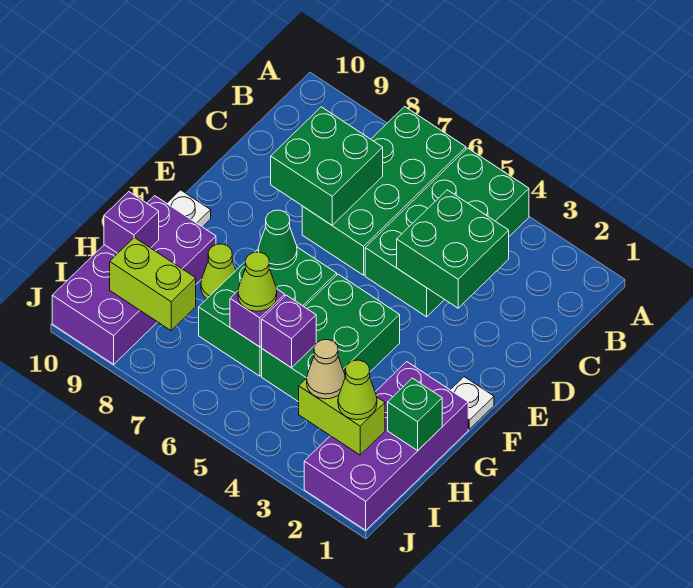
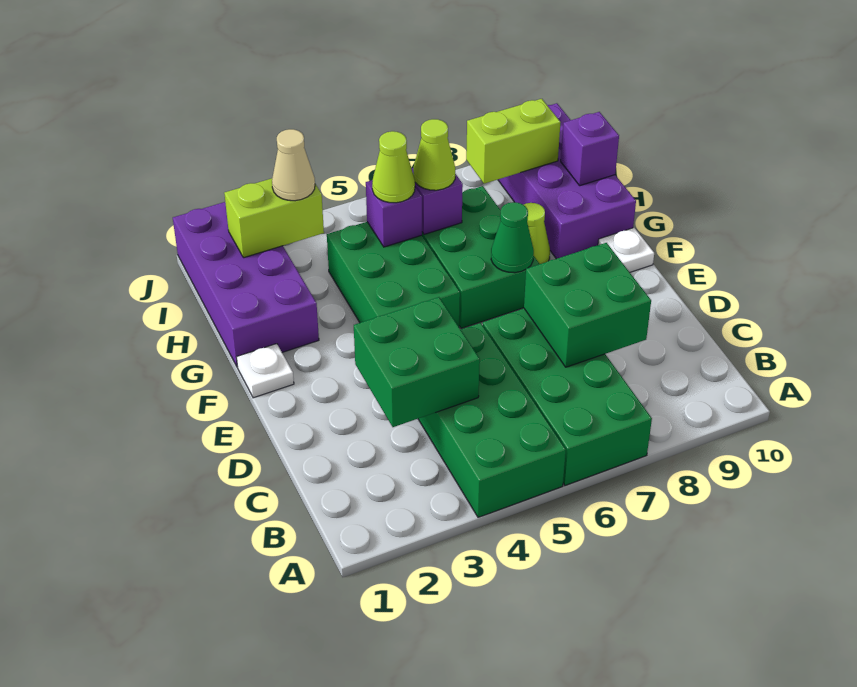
green brick H1 level 2 -> none
lime cone I2 level 3 -> lime cone H5 level 3

